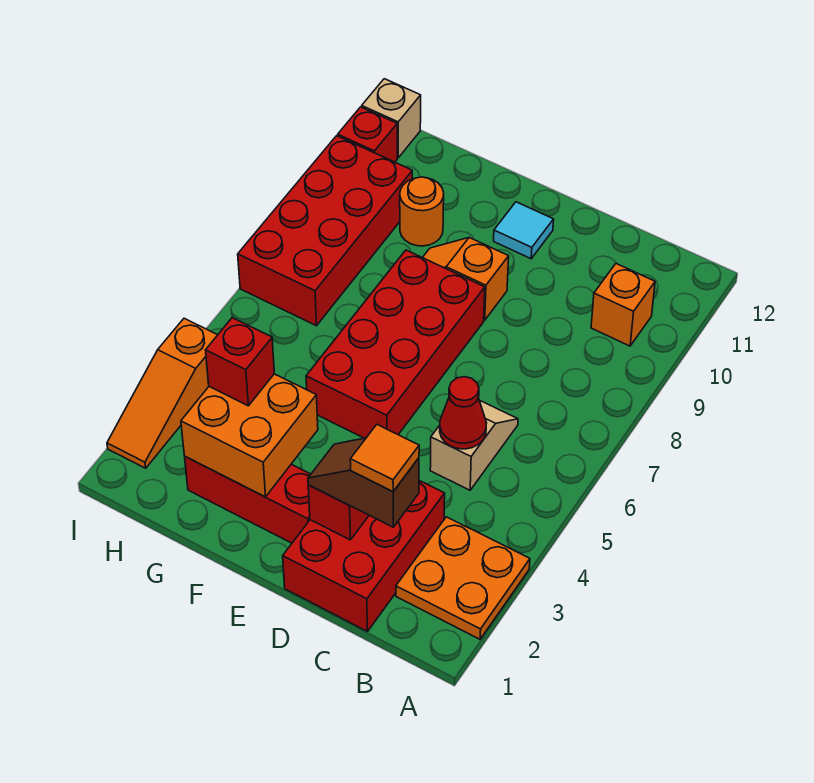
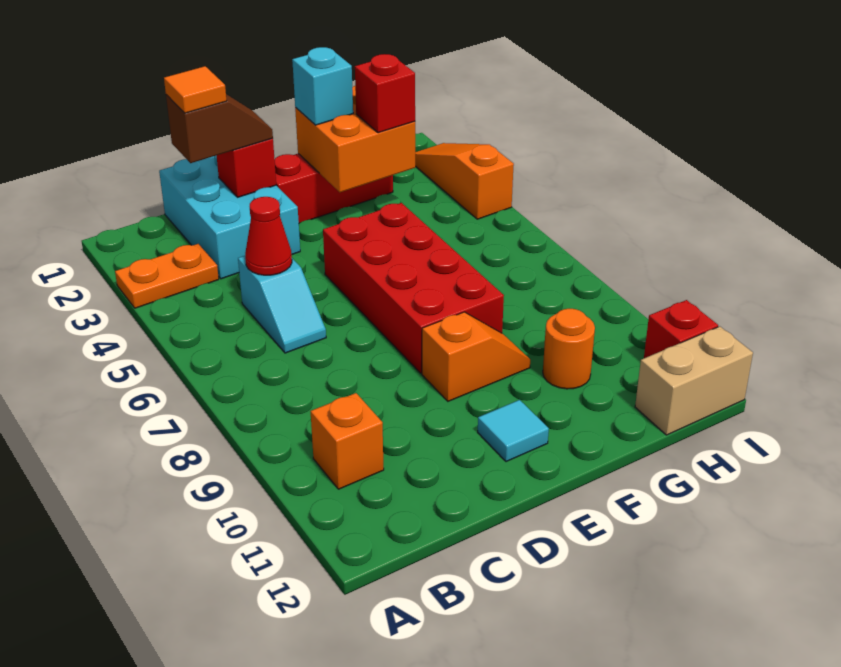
orange plate A2:B3 level 1 -> orange plate A3:B3 level 1
red brick C1:D3 level 1 -> cyan brick C1:D3 level 1
tan slope C5:C6 level 1 top 5 -> cyan slope C5:C6 level 1 top 5
none -> cyan brick F2 level 3
red brick H7:I10 level 1 -> none
tan brick I12 level 1 -> tan brick H12:I12 level 1

